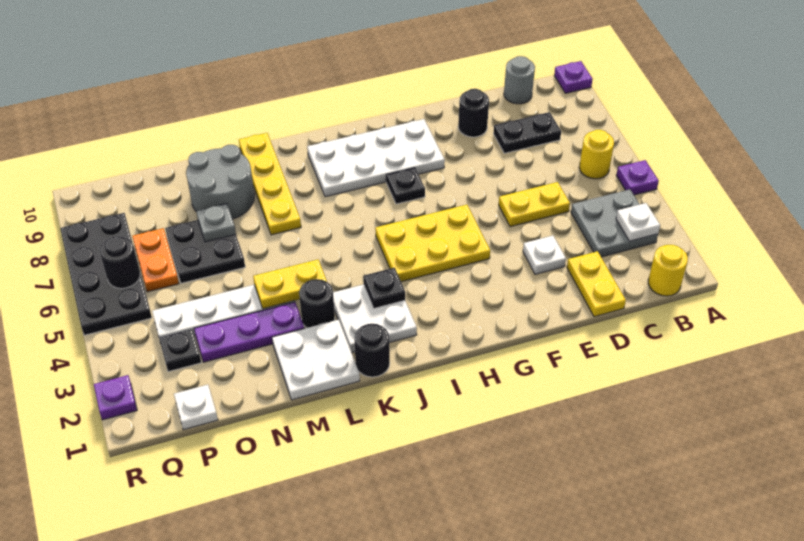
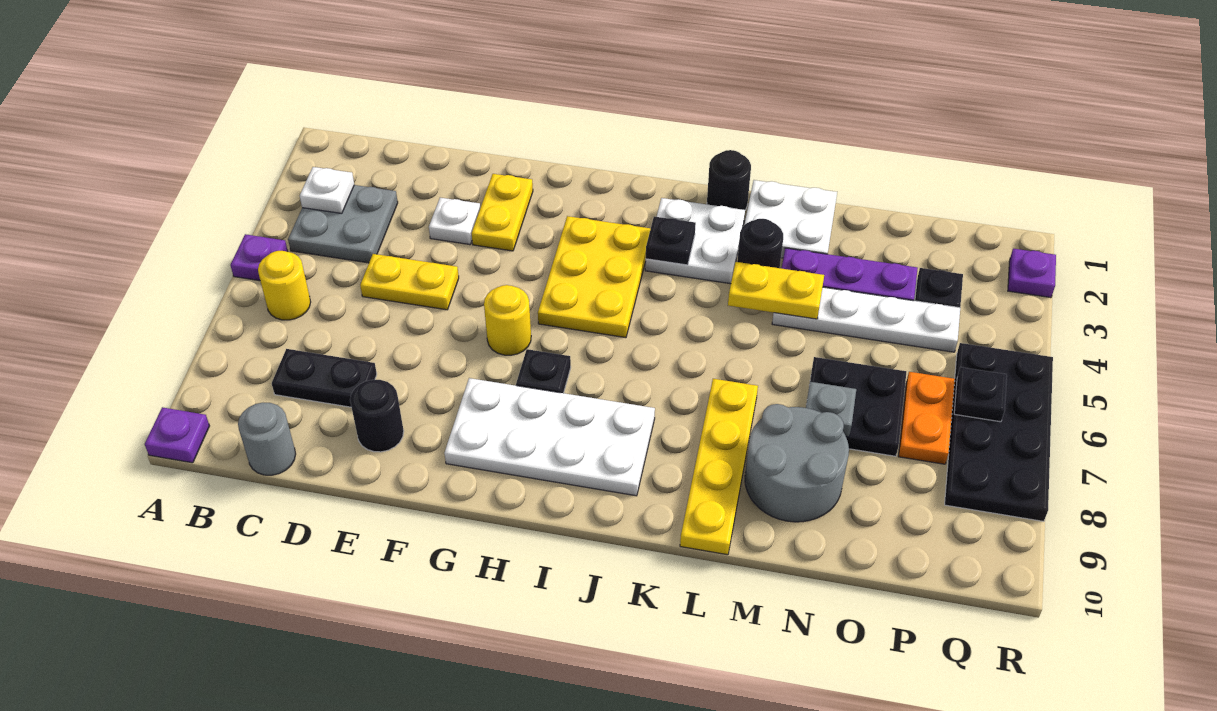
yellow round brick B1 level 1 -> yellow round brick G6 level 1
yellow plate D1:D2 level 1 -> yellow plate F2:F3 level 1
yellow plate G4:I5 level 1 -> yellow plate H3:I5 level 1
white plate P1 level 1 -> none
black round brick Q6 level 2 -> black plate Q6 level 2

